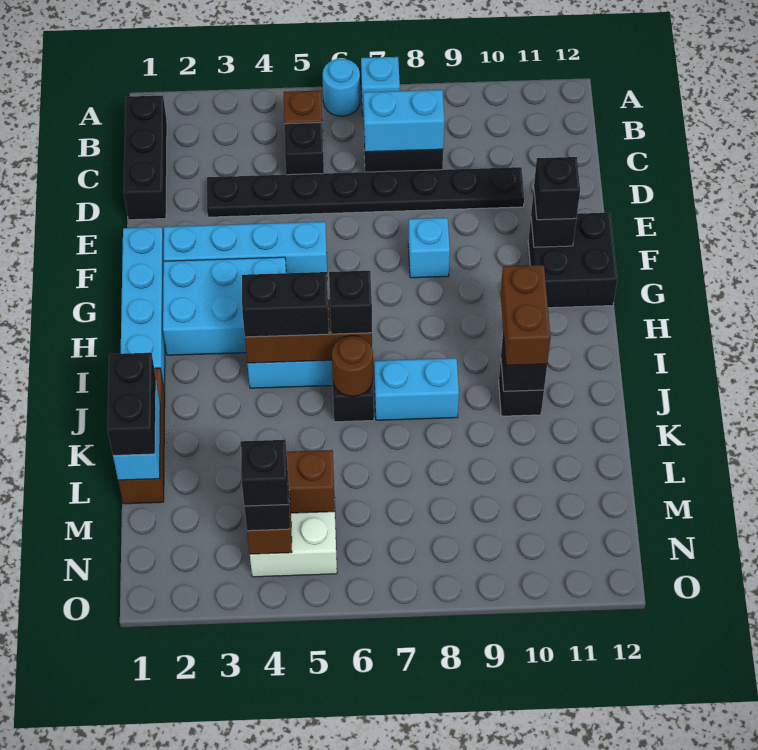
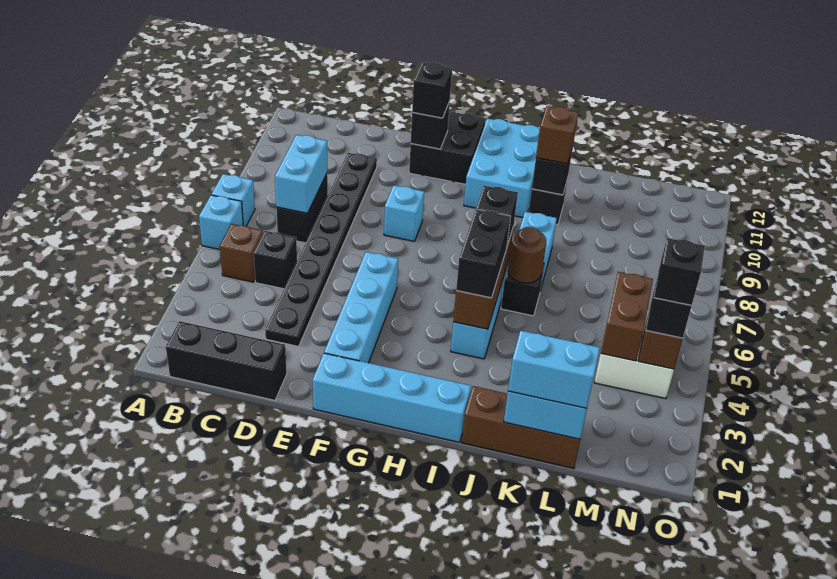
cyan round brick A6 level 1 -> cyan brick A6 level 1
cyan brick G2:H4 level 1 -> cyan brick H10:I12 level 1
brown brick I10:J10 level 3 -> brown brick J10 level 3
black brick K1:L1 level 3 -> cyan brick K1:L1 level 3

